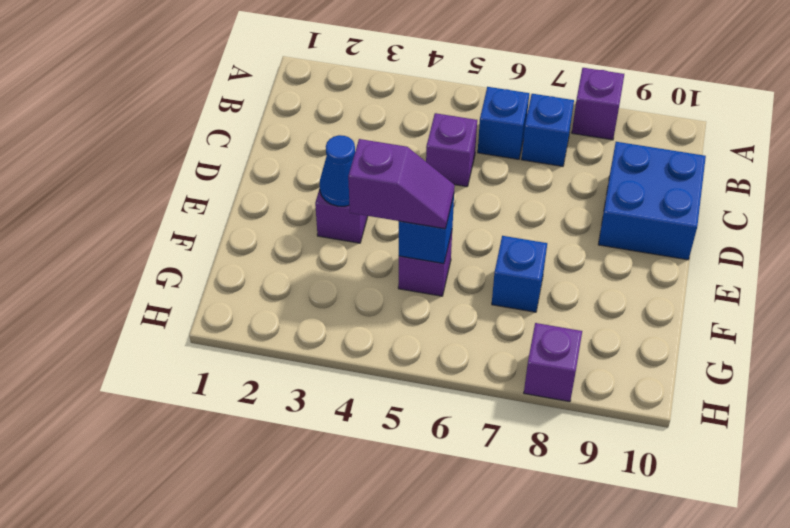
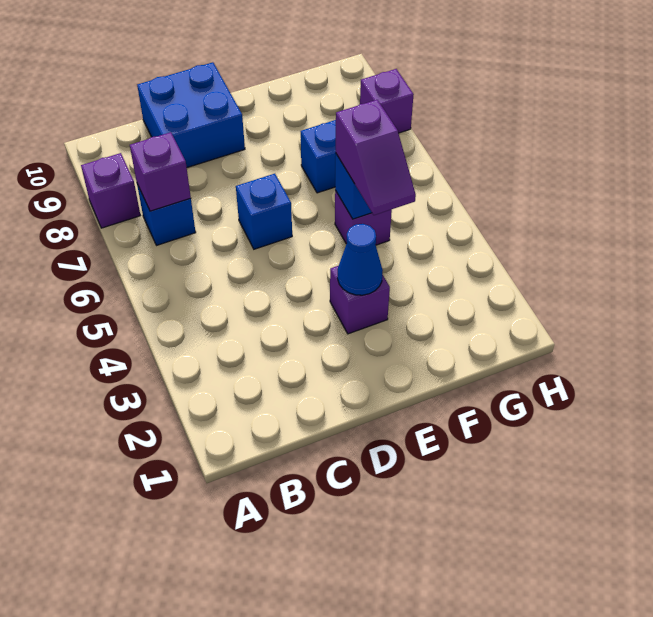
blue brick B6 level 1 -> blue brick D6 level 1
purple brick C5 level 1 -> purple brick B7 level 2
purple slope F4:F5 level 3 top 4 -> purple slope F4:F5 level 3 top 5

